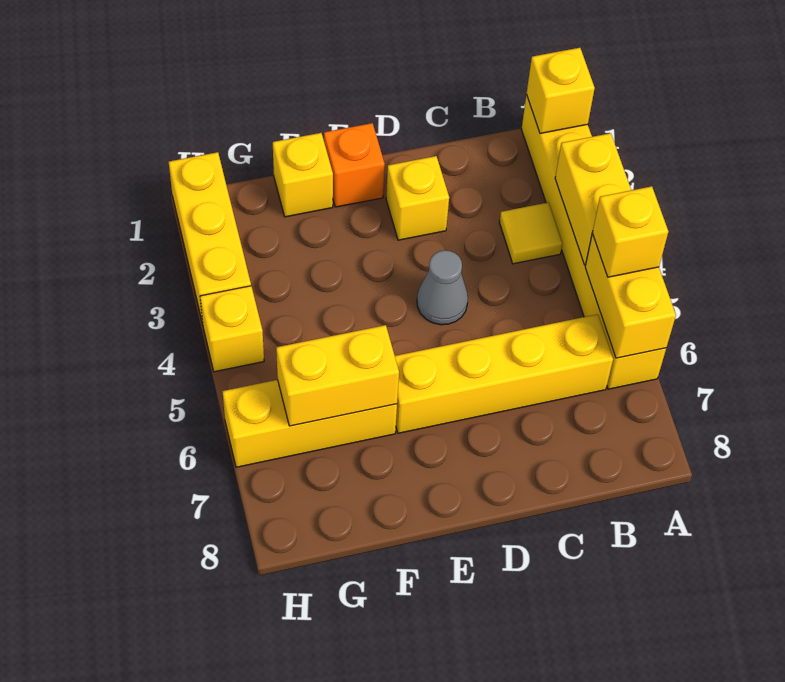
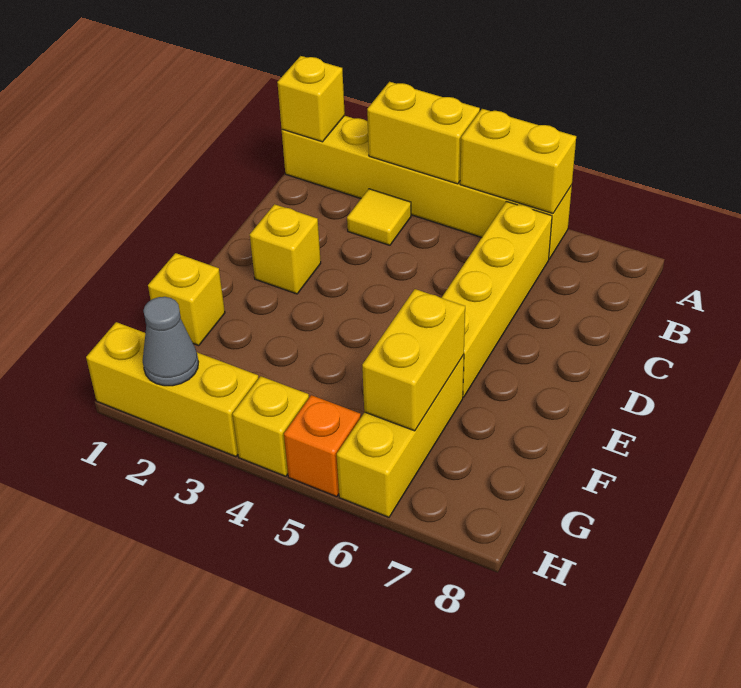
yellow brick A5 level 3 -> none
grey cone D4 level 1 -> grey cone H2 level 2
orange brick E1 level 1 -> orange brick H5 level 1

